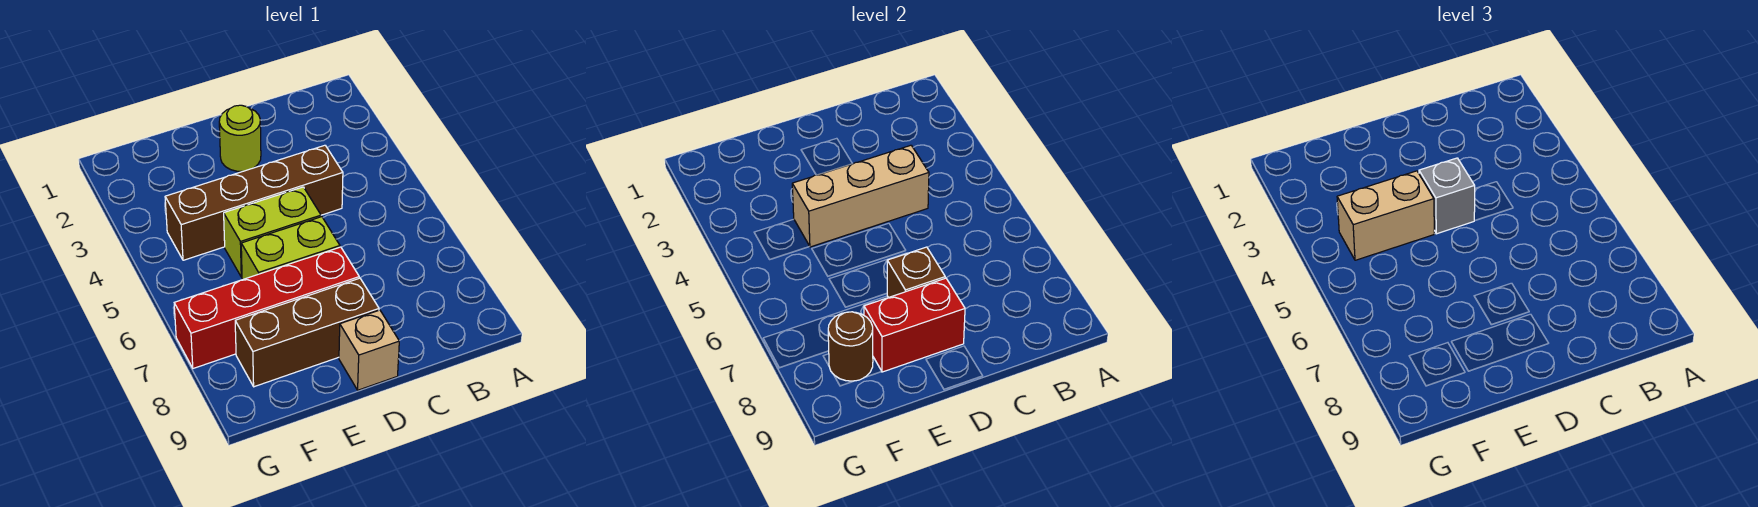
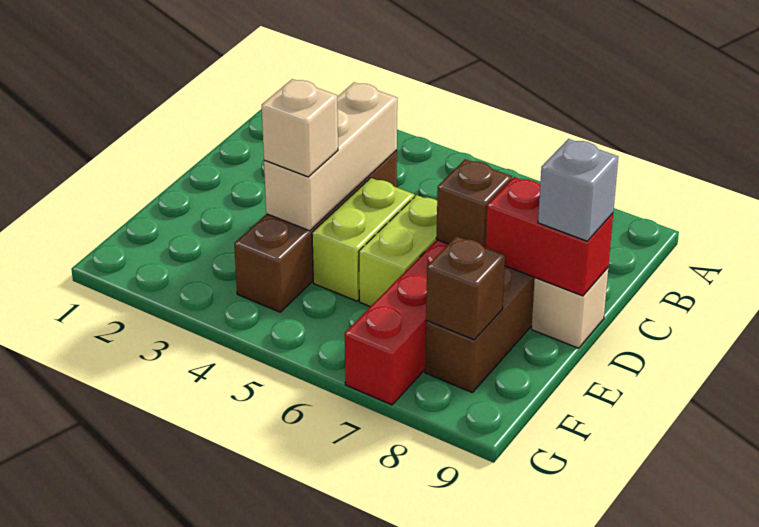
lime round brick D2 level 1 -> none
grey brick D4 level 3 -> grey brick D9 level 3
red brick D8:E8 level 2 -> red brick D8:D9 level 2
tan brick E4:F4 level 3 -> tan brick E4 level 3
brown round brick F8 level 2 -> brown brick F8 level 2

